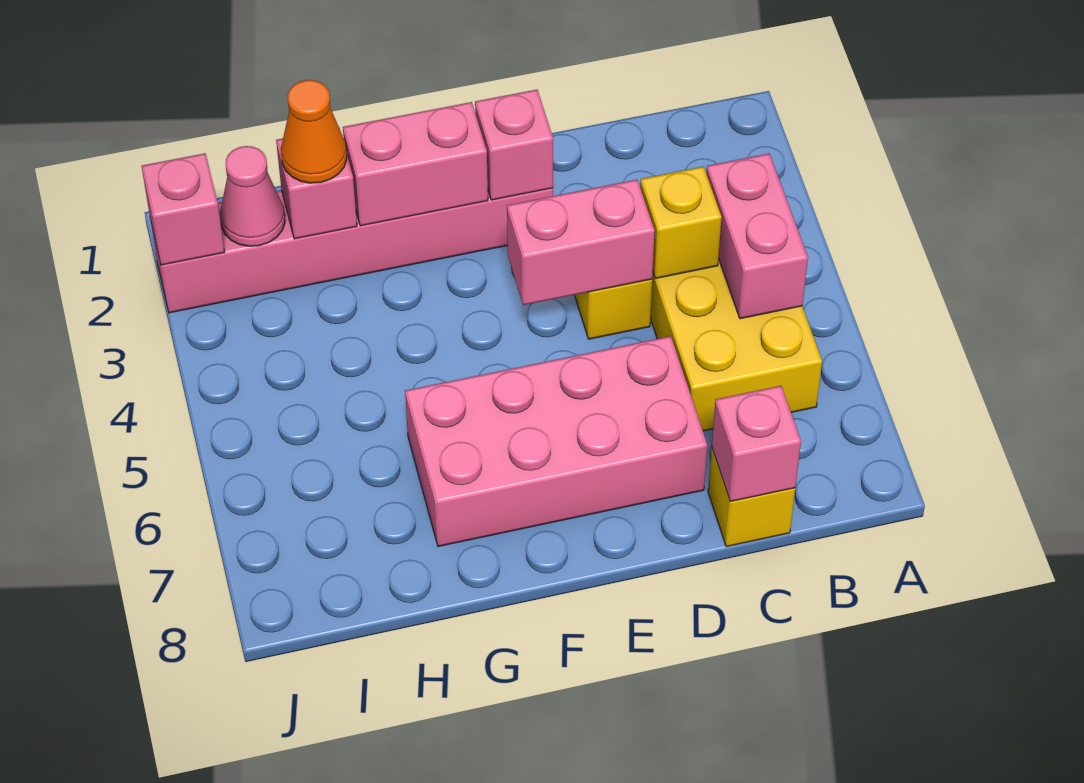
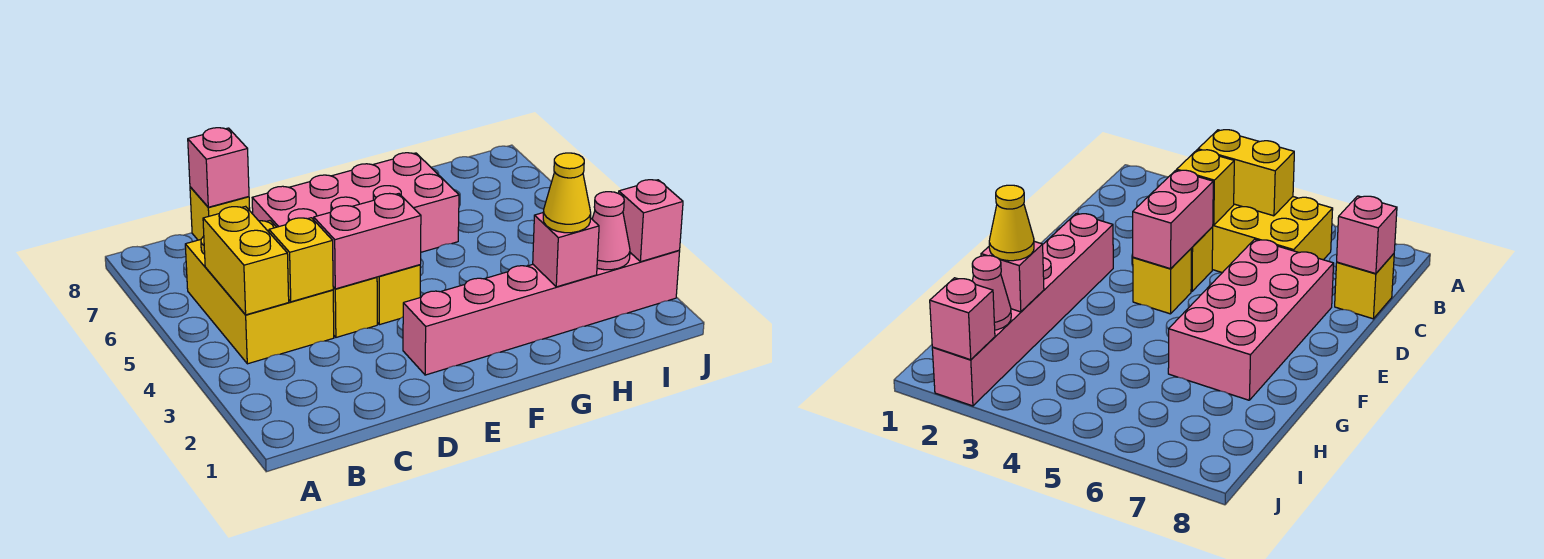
pink brick B4:B5 level 2 -> yellow brick B4:B5 level 2
pink brick E2 level 2 -> none
none -> yellow brick E4 level 1
pink brick F2:G2 level 2 -> none
orange cone H2 level 3 -> yellow cone H2 level 3

